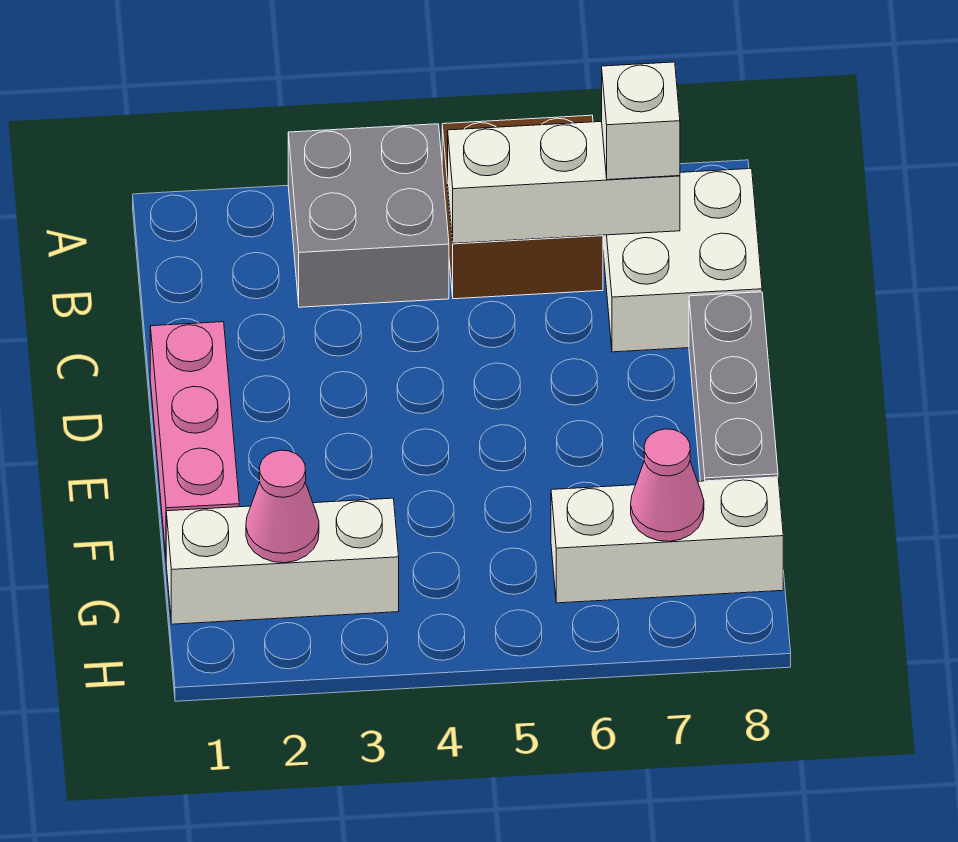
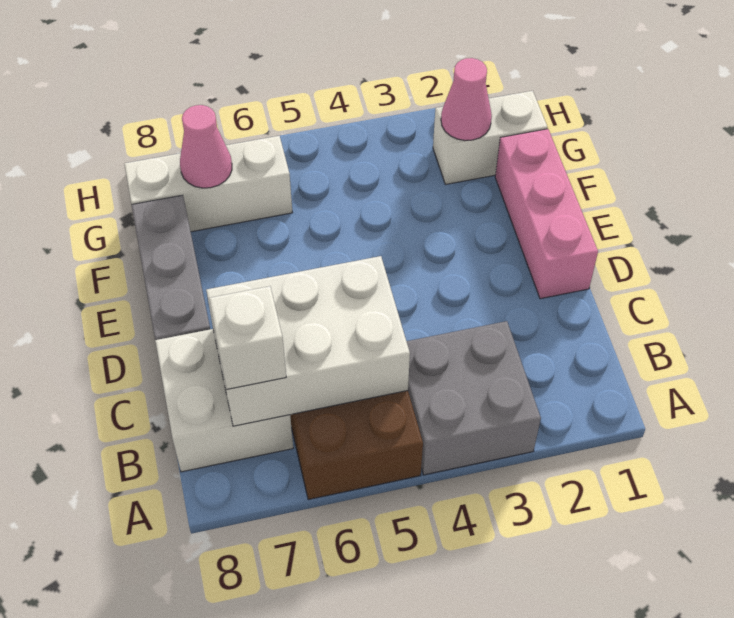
white brick B5:B7 level 2 -> white brick B5:C7 level 2
white brick G1:G3 level 1 -> white brick G1:G2 level 1

